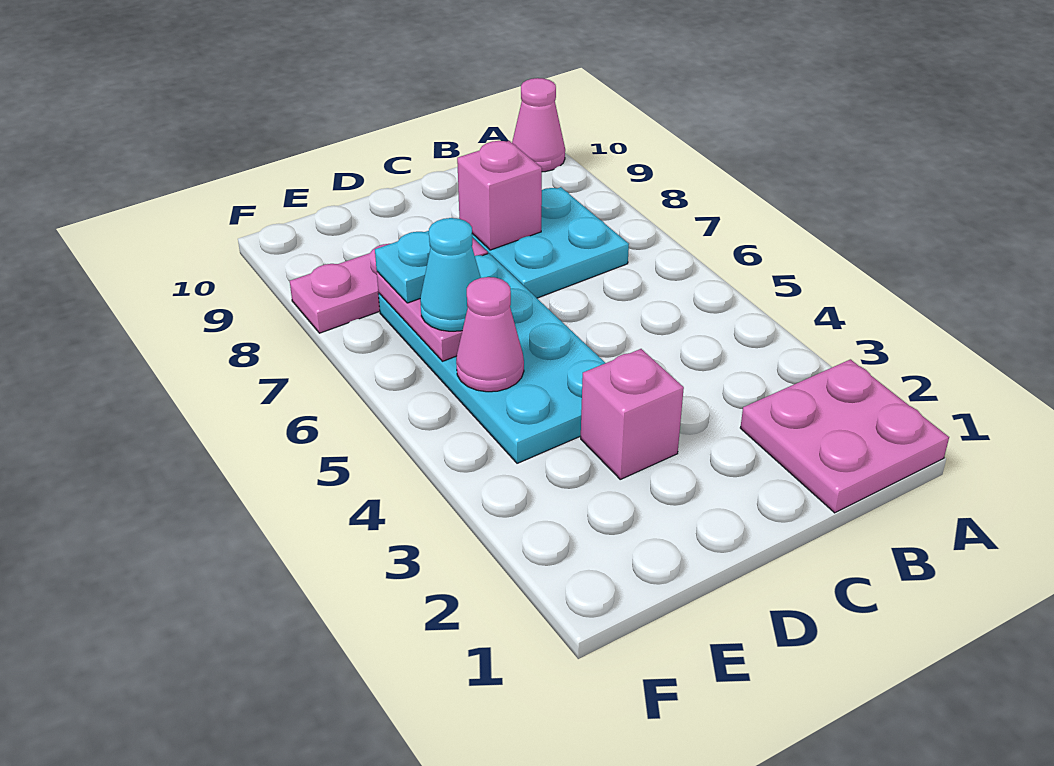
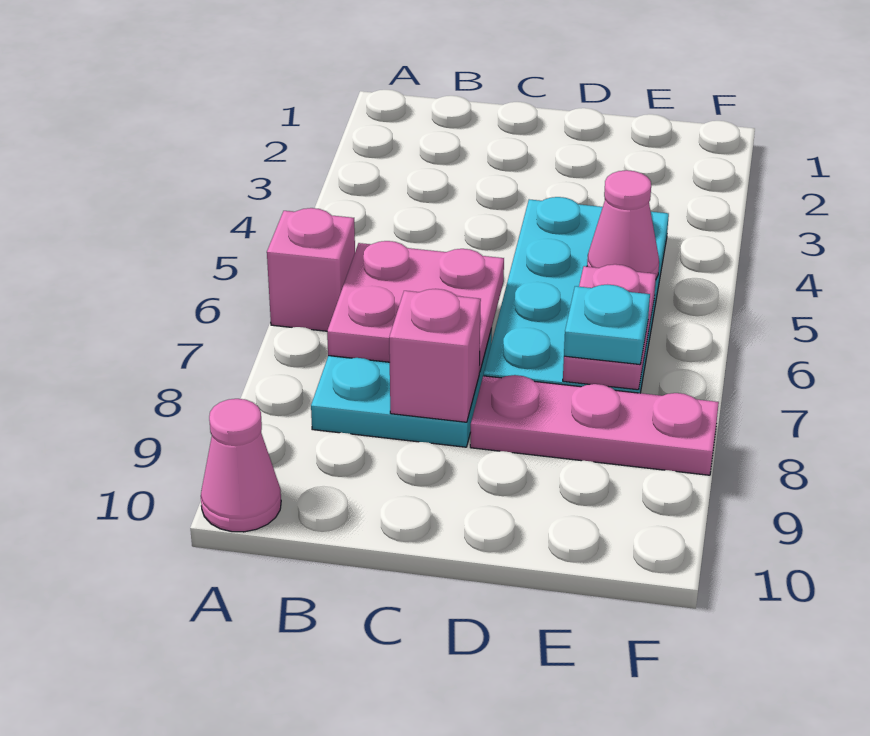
pink plate A1:B2 level 1 -> pink plate B6:C7 level 2
pink brick D3 level 1 -> pink brick A6 level 1
cyan cone E6 level 3 -> none

